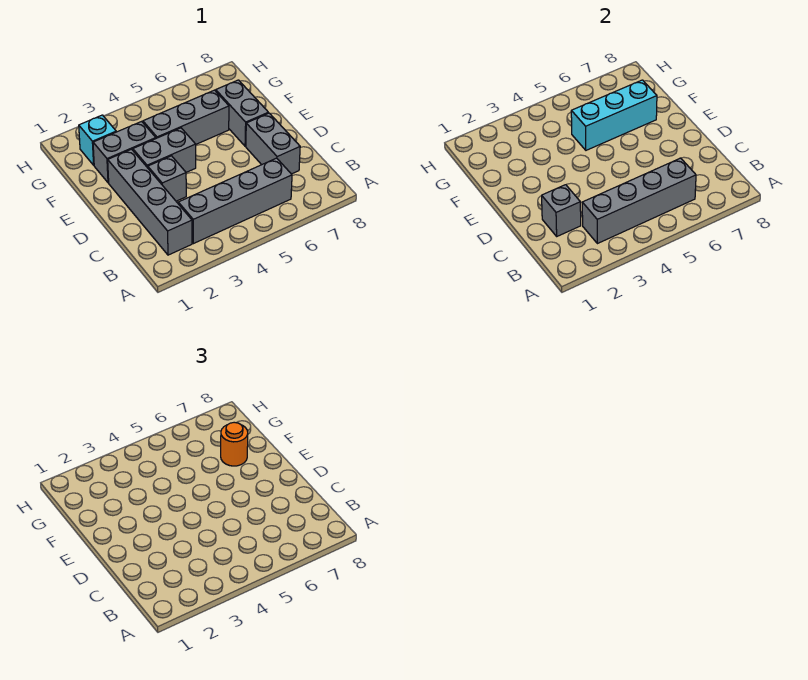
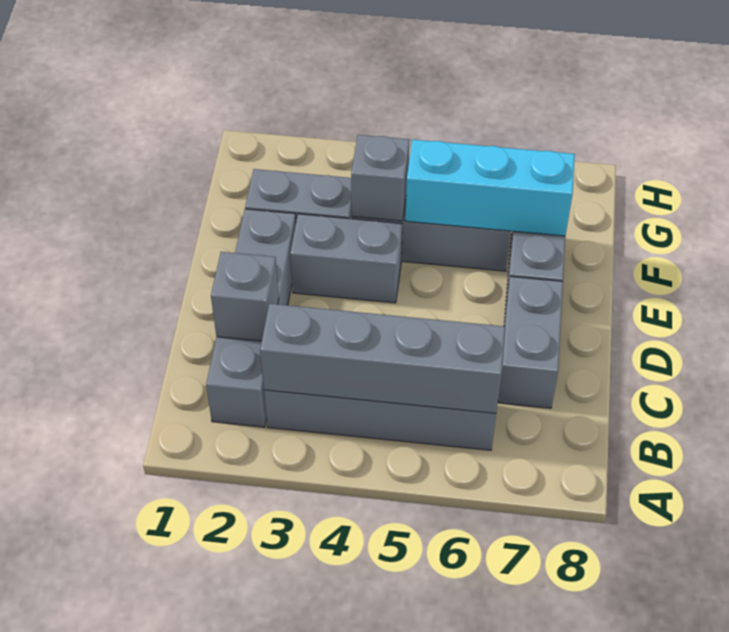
grey brick D3 level 1 -> grey brick F4 level 2
orange round brick F7 level 3 -> none
cyan brick G2 level 1 -> none

